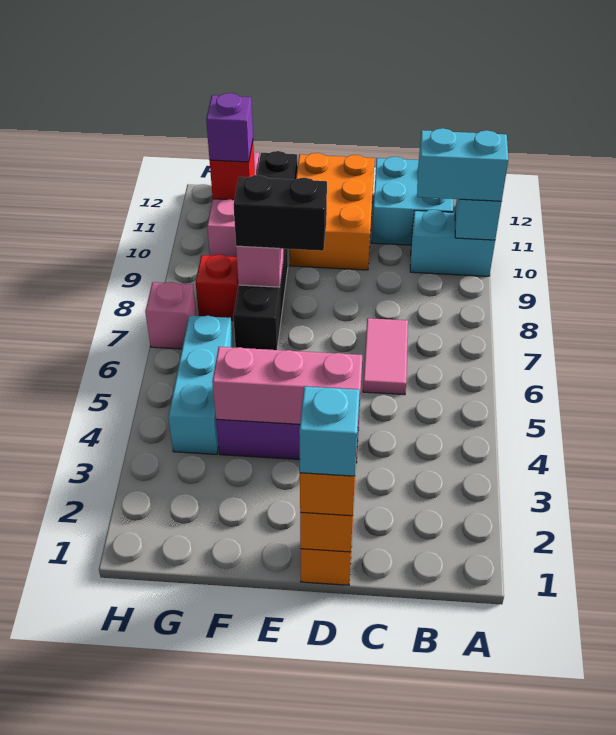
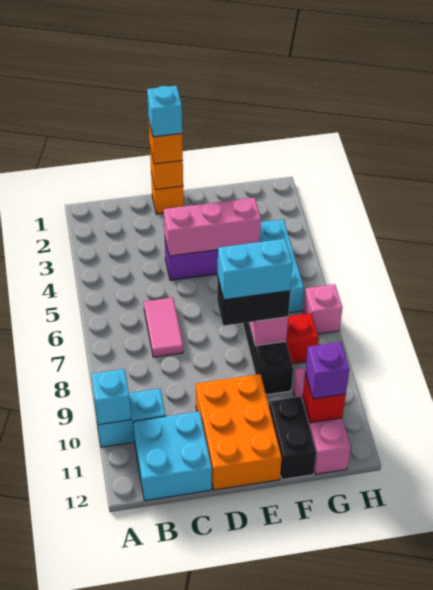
cyan brick A10:B10 level 3 -> cyan brick E8:F8 level 4

